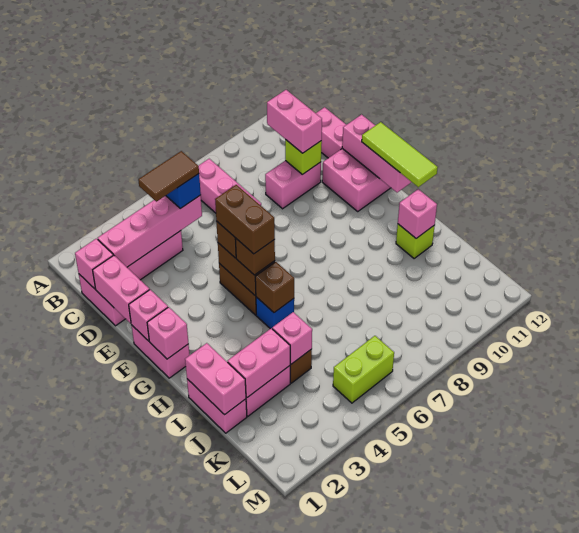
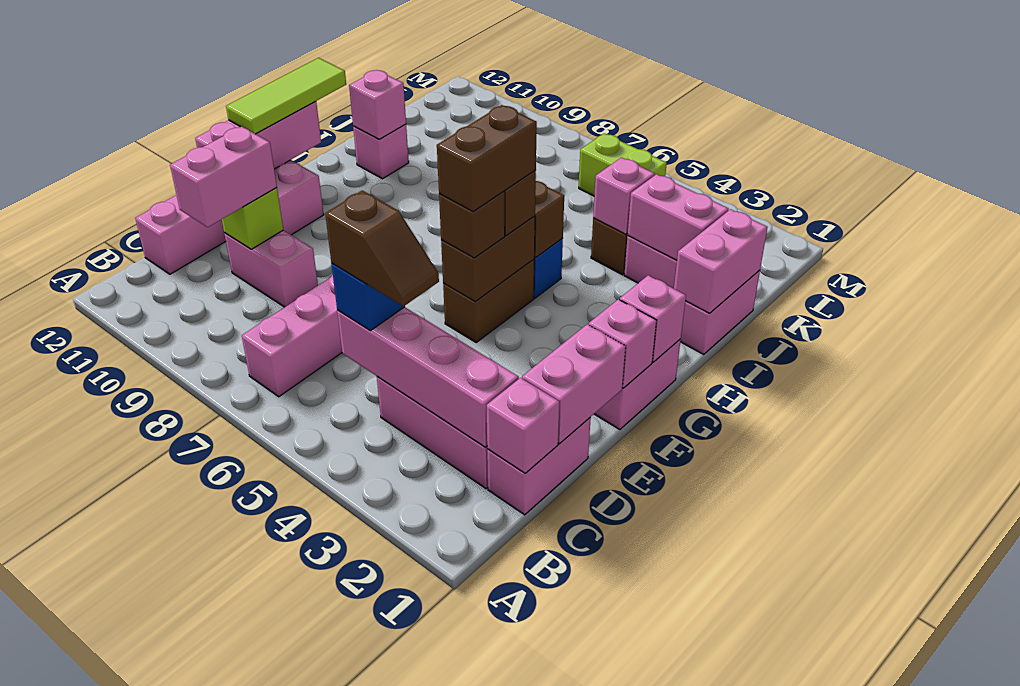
brown tile C4:C5 level 4 -> brown slope C4:C5 level 4 top 5
lime brick I11 level 1 -> pink brick I11 level 1

